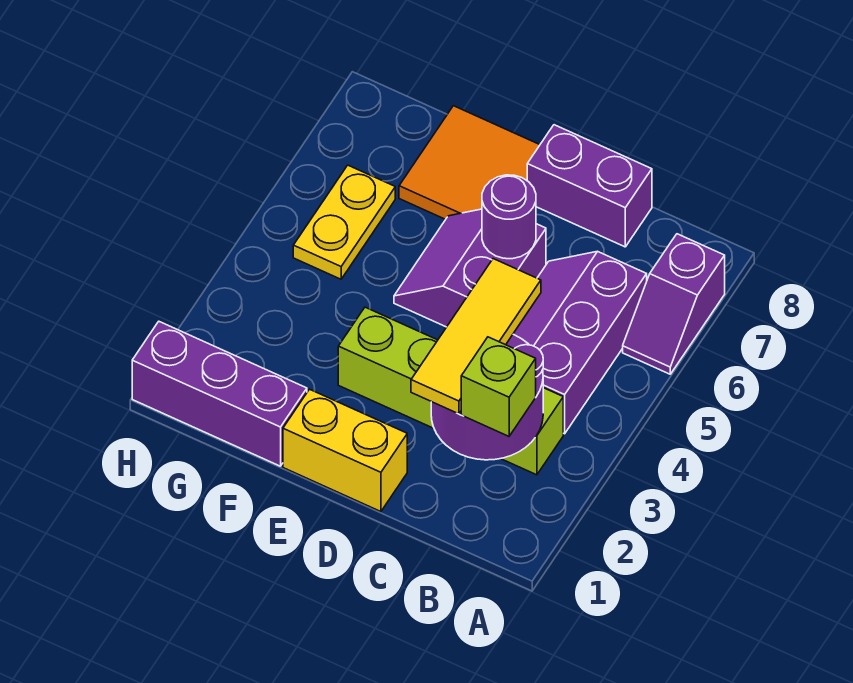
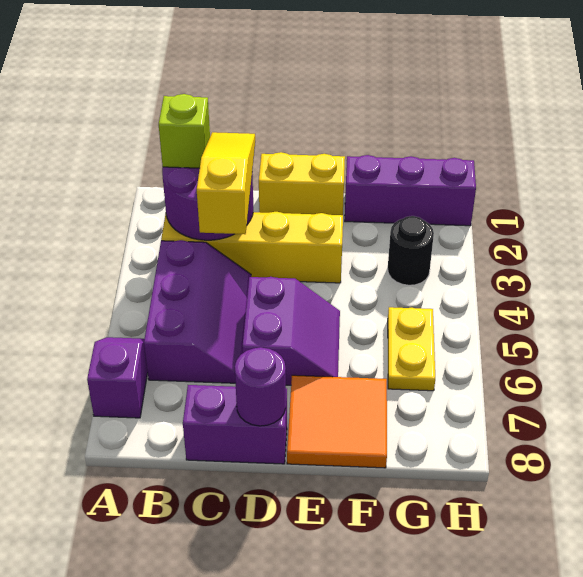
lime brick B3:E3 level 1 -> yellow brick B3:E3 level 1
yellow tile C2:C4 level 3 -> yellow slope C2:C4 level 3 top 4
purple round brick D6 level 2 -> purple round brick D8 level 2
none -> black round brick G3 level 1

